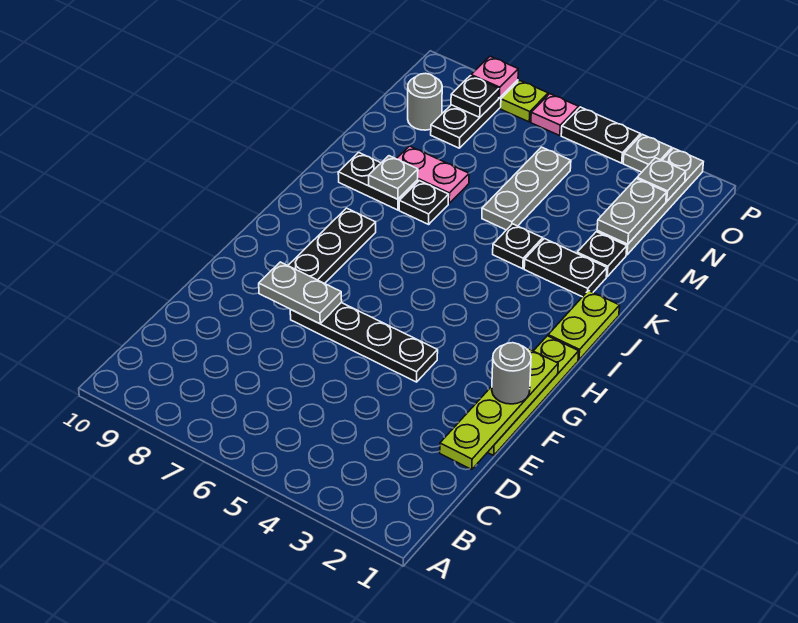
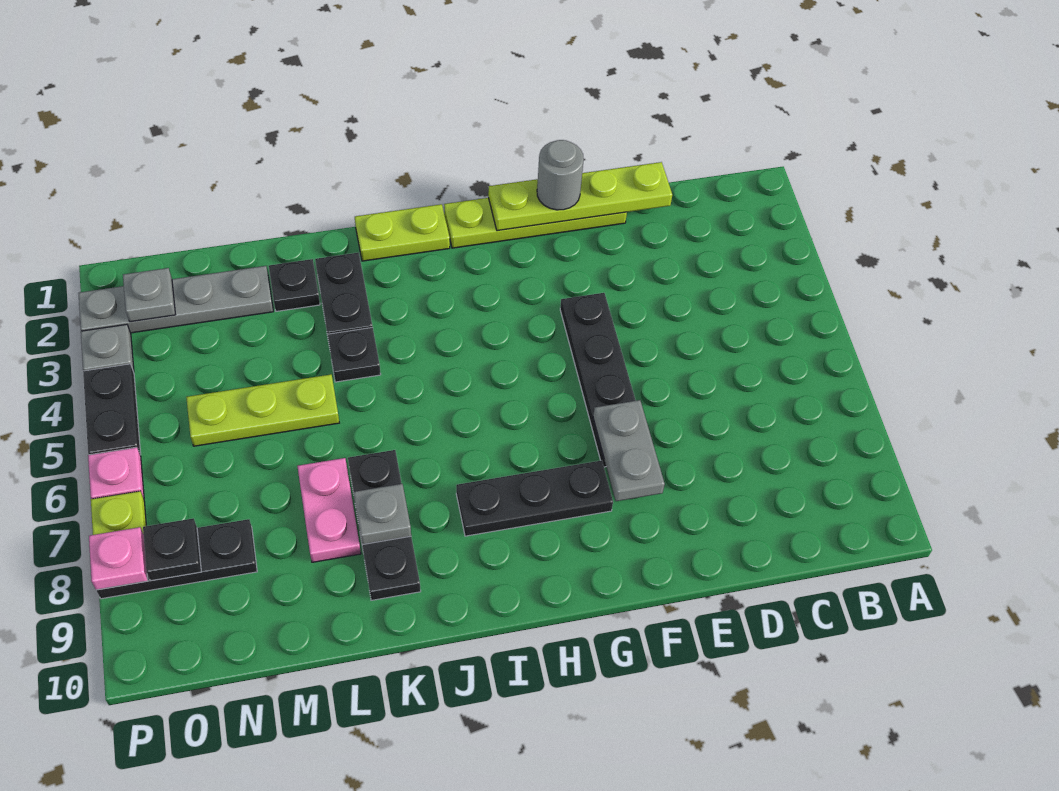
grey plate L5:N5 level 1 -> lime plate L5:N5 level 1
grey plate M2:N2 level 2 -> none
grey round brick N9 level 1 -> none

